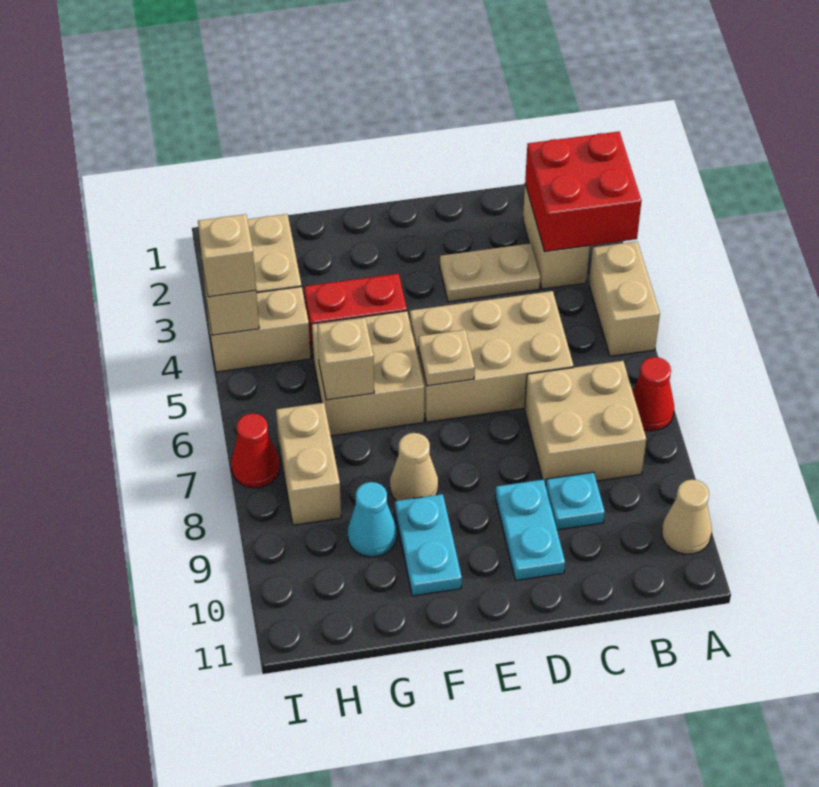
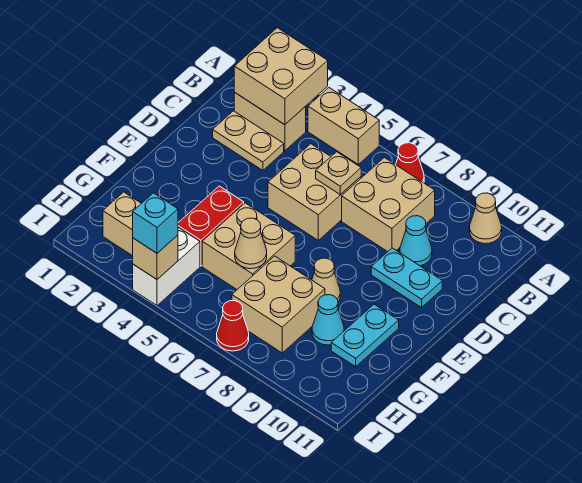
red brick A2:B3 level 2 -> tan brick A2:B3 level 2
tan plate C3:D3 level 1 -> tan plate C2:C3 level 1
tan brick C5:E6 level 1 -> tan brick C5:D6 level 1
cyan plate C9 level 1 -> cyan cone C9 level 1
tan plate E6 level 2 -> tan plate C6 level 2
cyan plate F9:F10 level 1 -> cyan plate F10:G10 level 1
tan brick G6 level 2 -> tan cone G6 level 2
tan brick H4:I4 level 1 -> white brick H4:I4 level 1
tan brick H7:H8 level 1 -> tan brick G7:H8 level 1
tan brick I4 level 3 -> cyan brick I4 level 3

